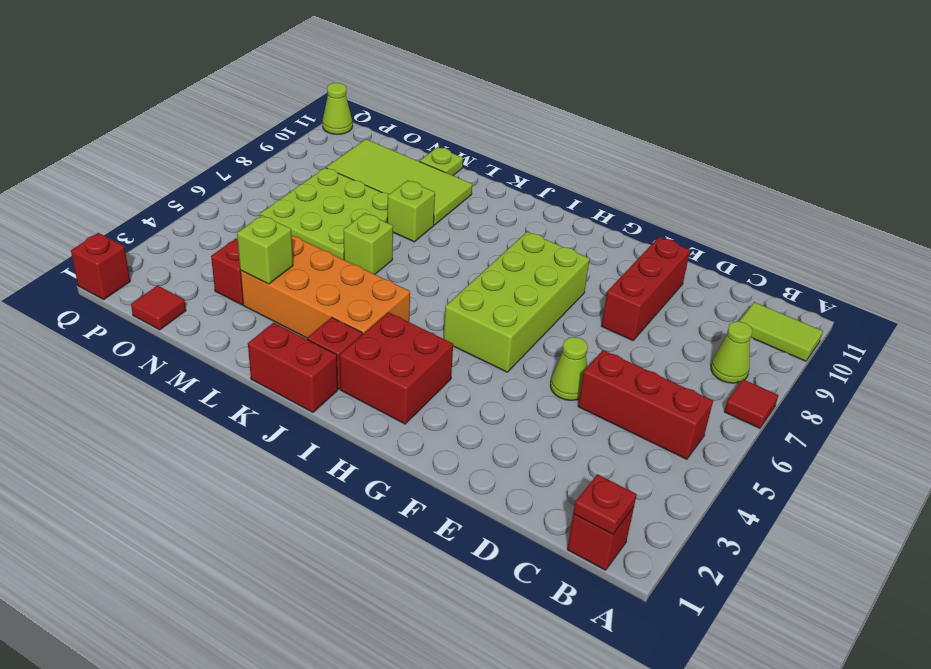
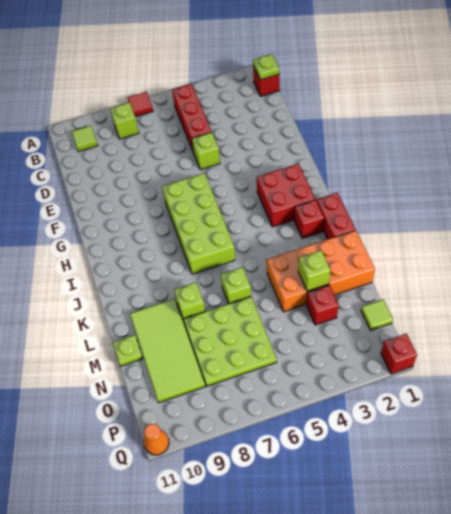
lime tile A10:B10 level 1 -> lime tile B10 level 1
red plate B1 level 2 -> lime plate B1 level 2
lime cone B8 level 1 -> lime brick B8 level 1
lime cone E5 level 1 -> lime brick E5 level 1
red brick E8:E10 level 1 -> none
lime brick G5:H8 level 1 -> lime brick G6:J7 level 1
orange brick J3:M4 level 1 -> orange brick L1:M4 level 1
red tile O1 level 1 -> lime tile O1 level 1
lime cone Q11 level 1 -> orange cone Q11 level 1

